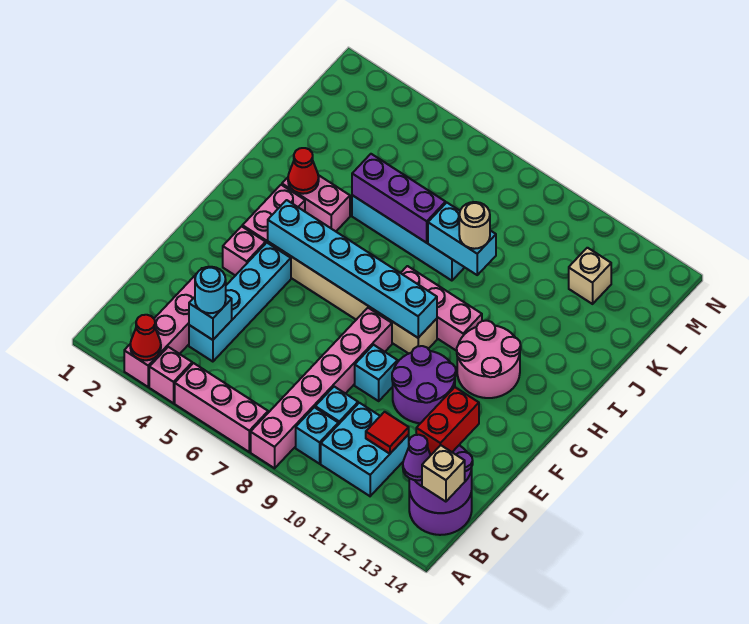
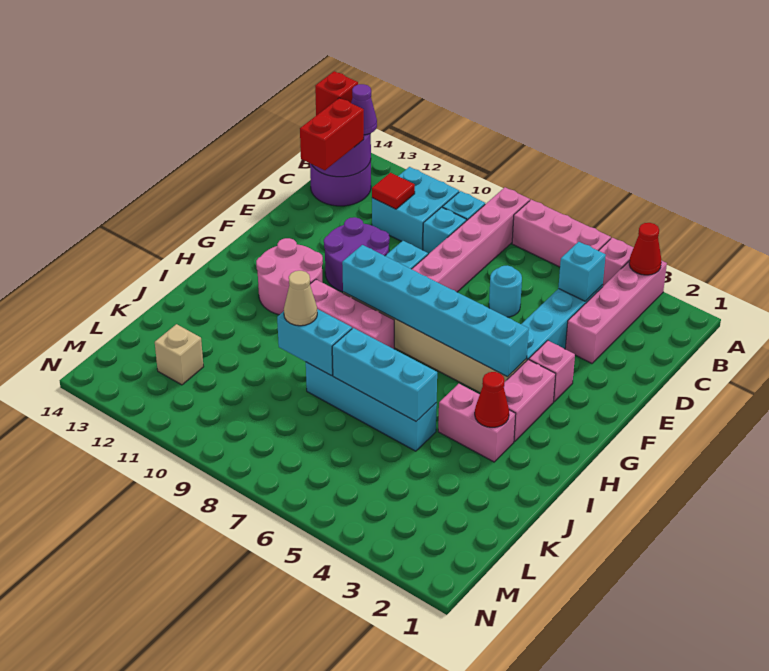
tan brick B14 level 3 -> red brick B14 level 3
cyan round brick C4 level 3 -> cyan round brick D6 level 1
purple brick J5:J7 level 2 -> cyan brick J5:J7 level 2
tan round brick J9 level 3 -> tan cone J9 level 3

